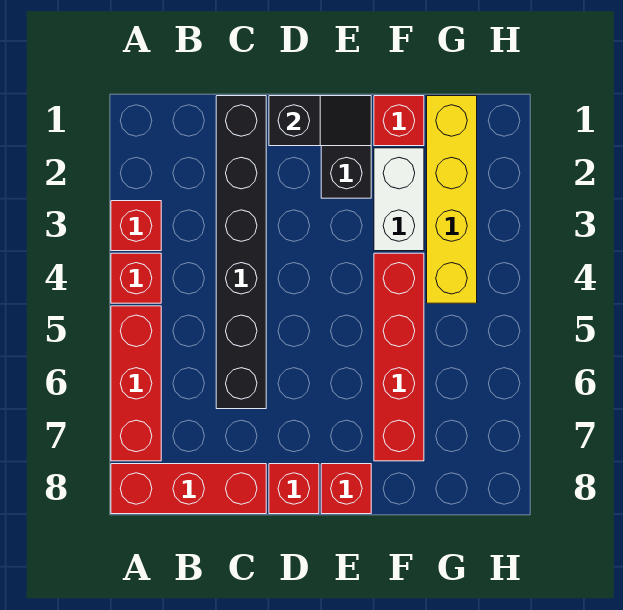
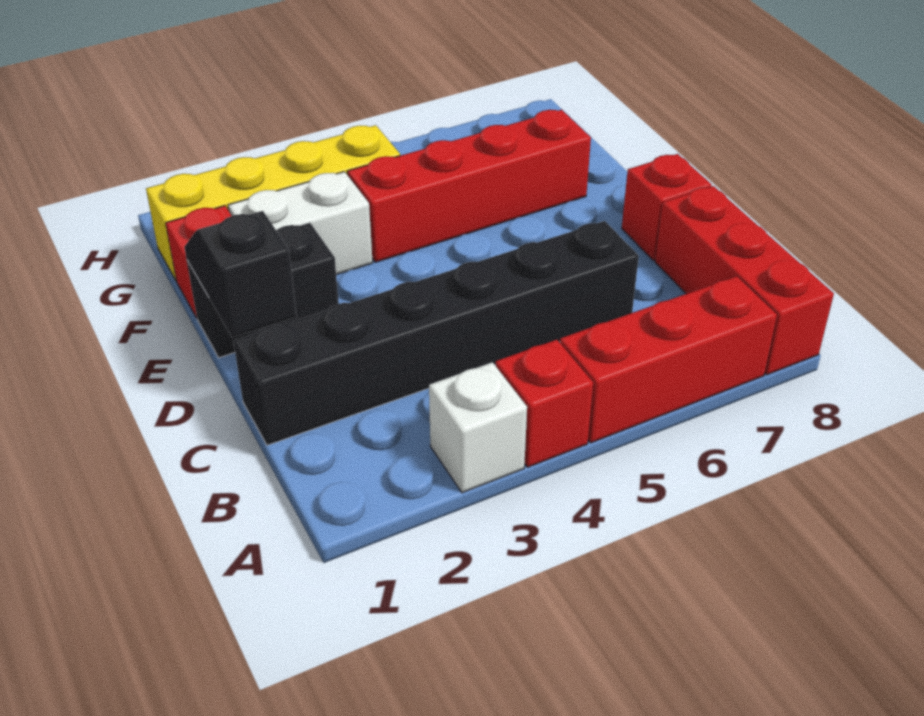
red brick A3 level 1 -> white brick A3 level 1
red brick E8 level 1 -> none

